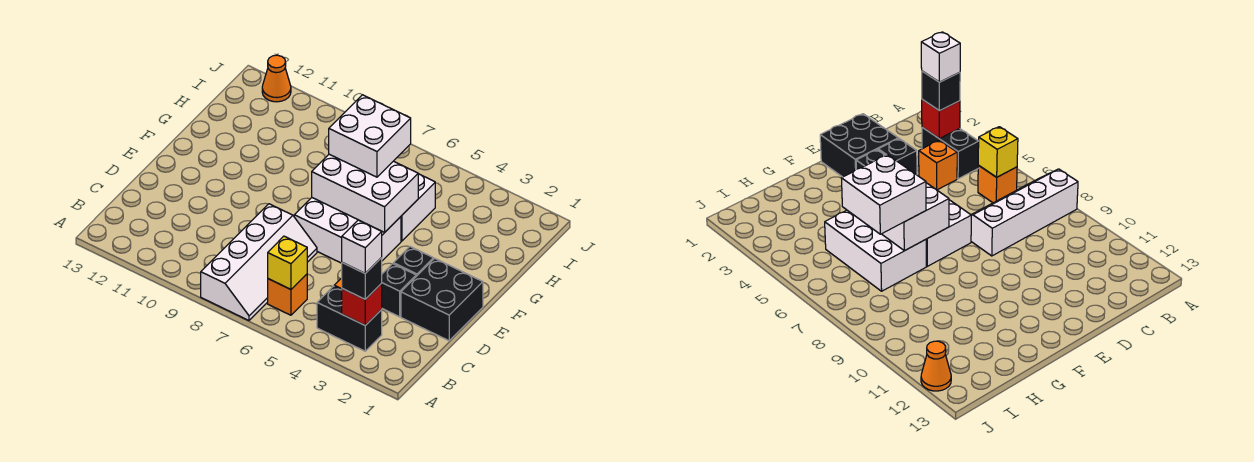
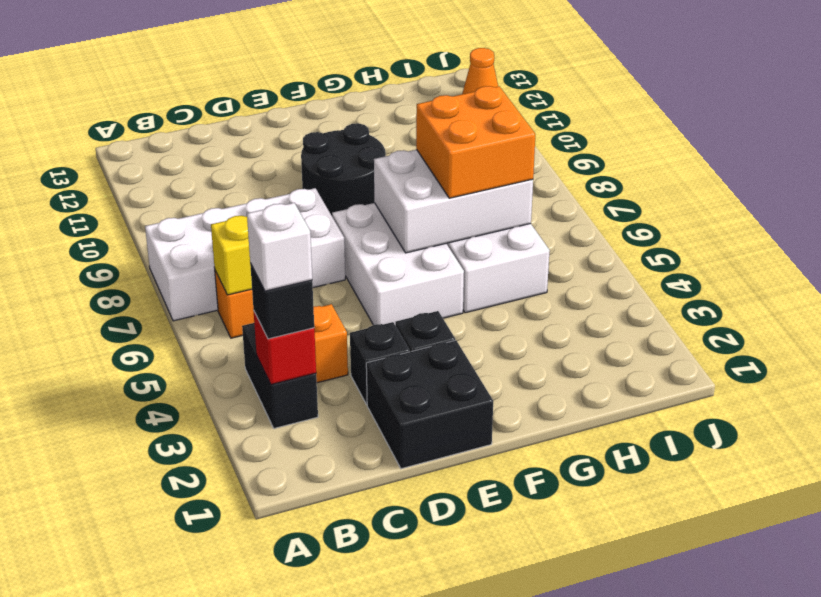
white slope A7:D8 level 1 top 8 -> white brick A7:D8 level 1
none -> black round brick E9:F10 level 1
white brick F5:G7 level 2 -> white brick F6:H7 level 2
white brick G6:H7 level 3 -> orange brick G6:H7 level 3

